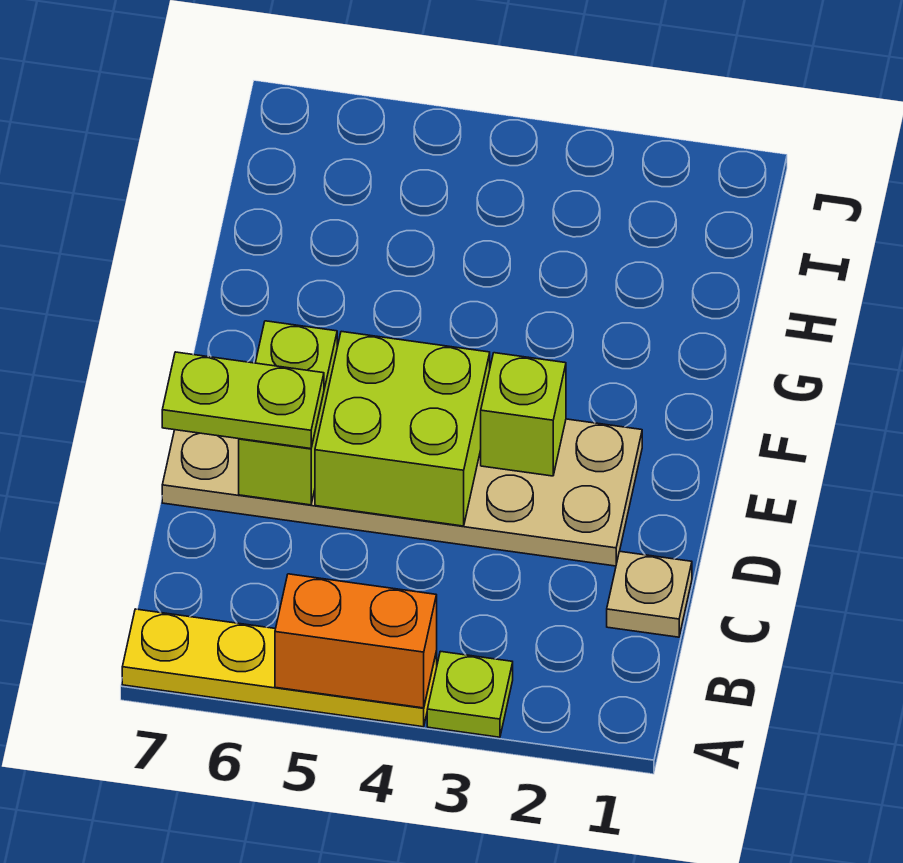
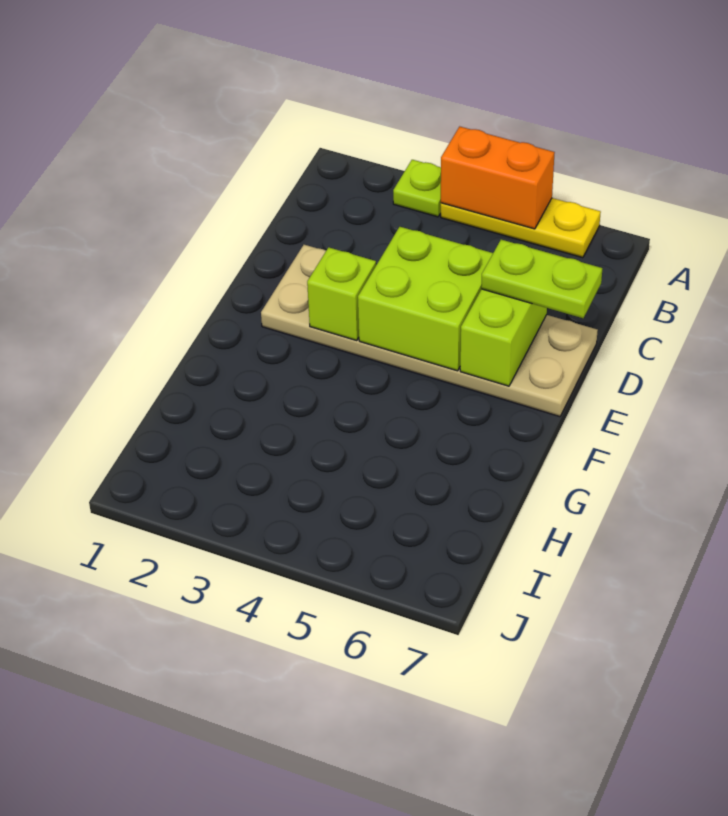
yellow plate A4:A7 level 1 -> yellow plate A4:A6 level 1
tan plate C1 level 1 -> none

